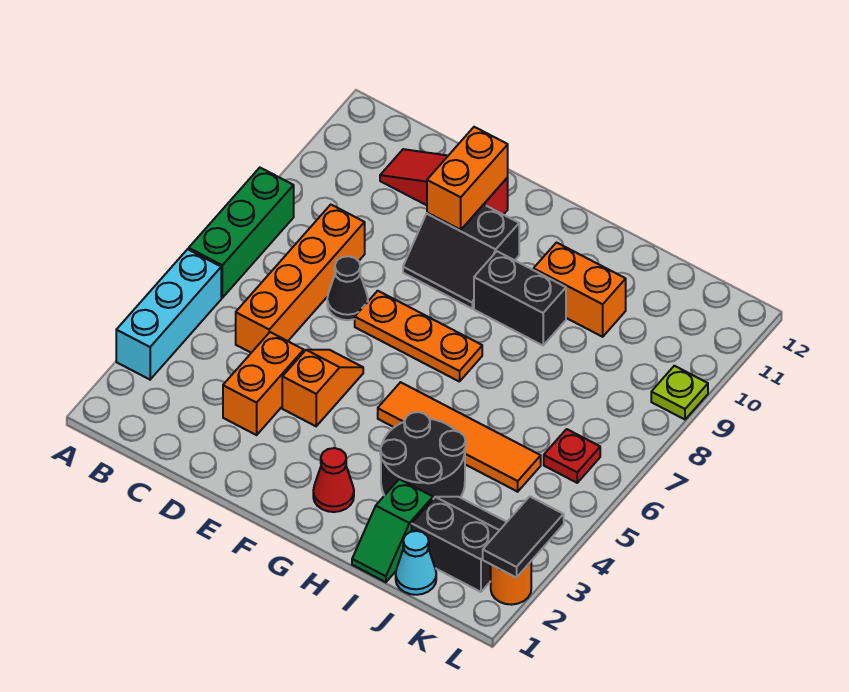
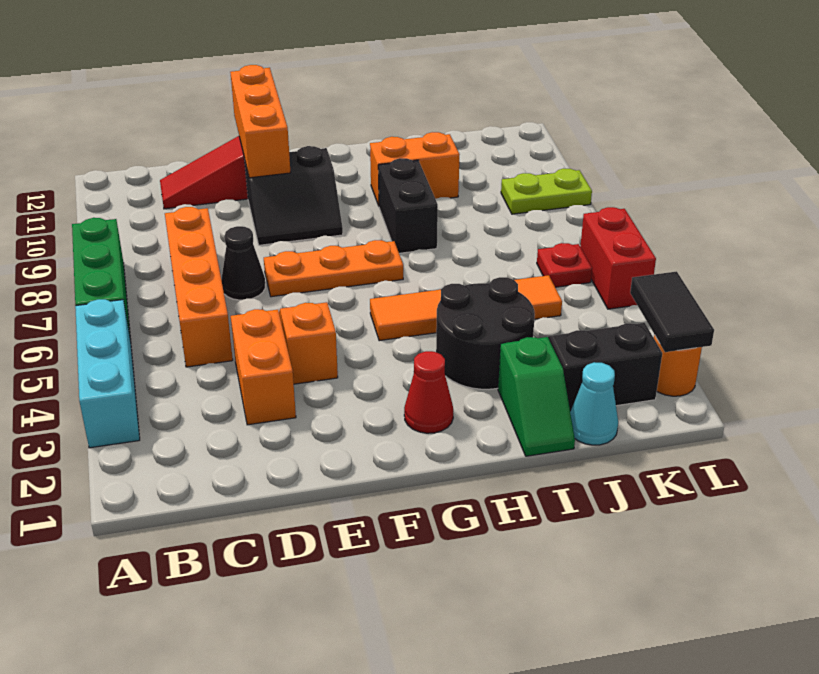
orange brick E10:E11 level 2 -> orange brick E10:E12 level 2
black brick G9:H9 level 1 -> black brick H8:H9 level 1
none -> red brick L5:L6 level 1
lime plate L9 level 1 -> lime plate K9:L9 level 1

